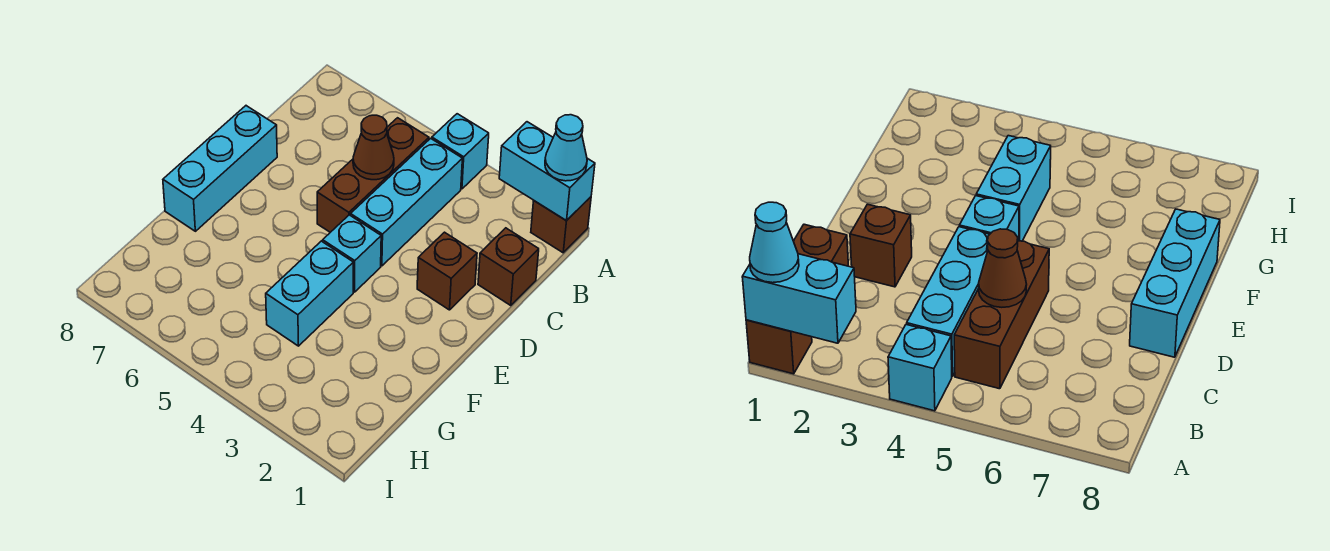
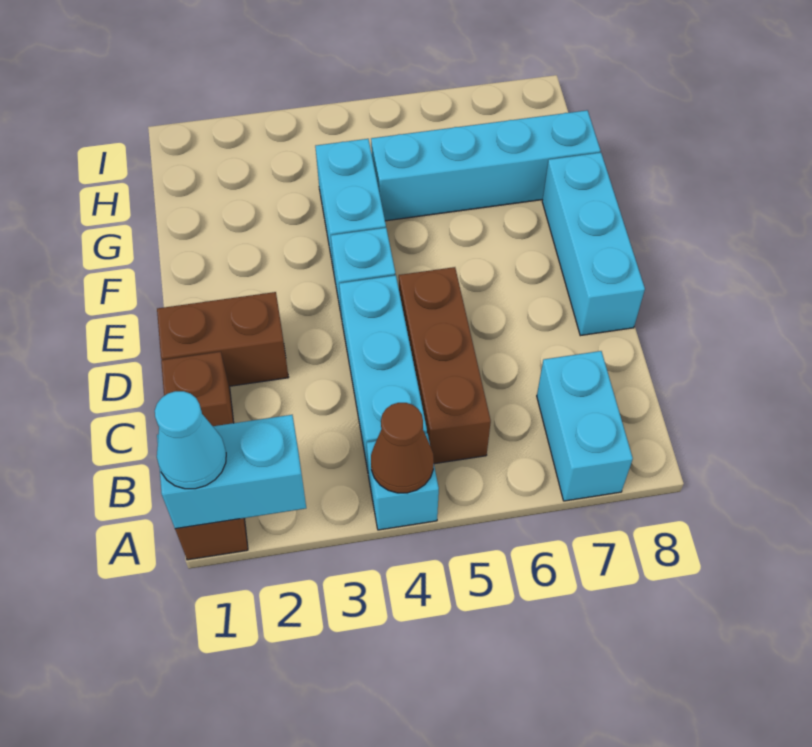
none -> cyan brick A7:B7 level 1
brown cone C5 level 2 -> brown cone A4 level 2
brown brick D2 level 1 -> brown brick D1:D2 level 1
none -> cyan brick G5:G8 level 1

